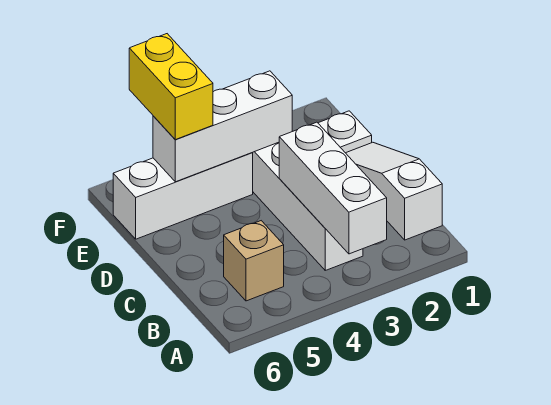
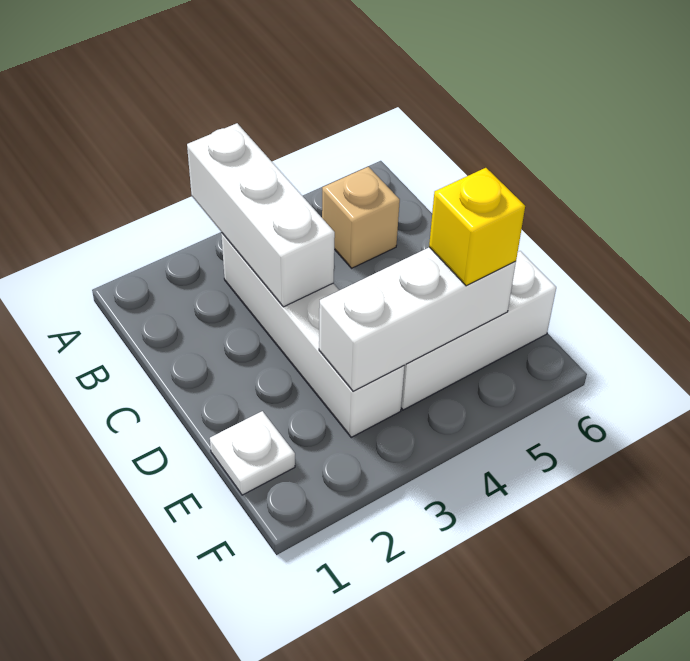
white slope B1:D1 level 1 top B -> none
yellow brick E5:F5 level 3 -> yellow brick E5 level 3

